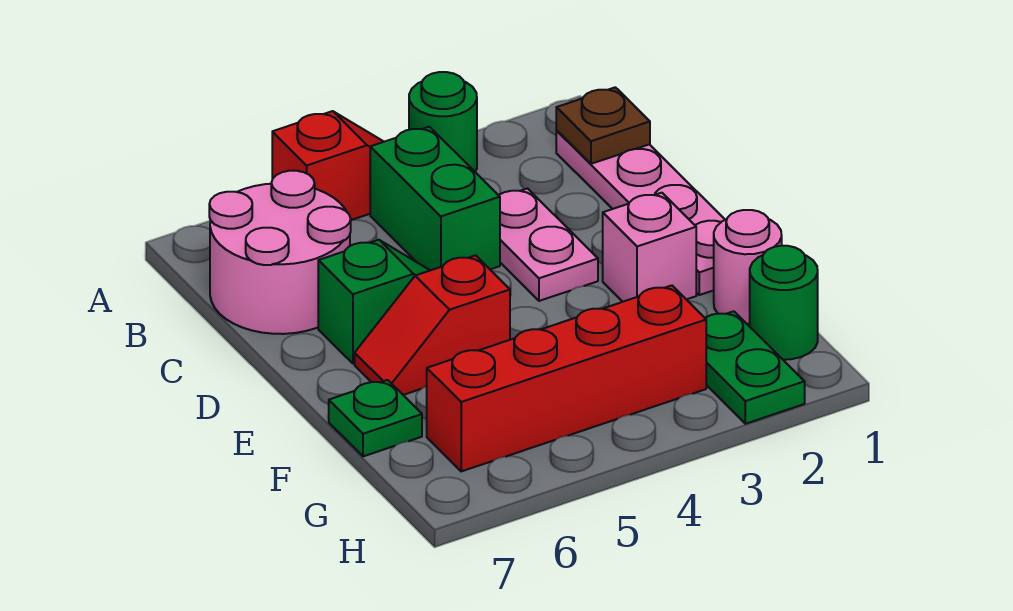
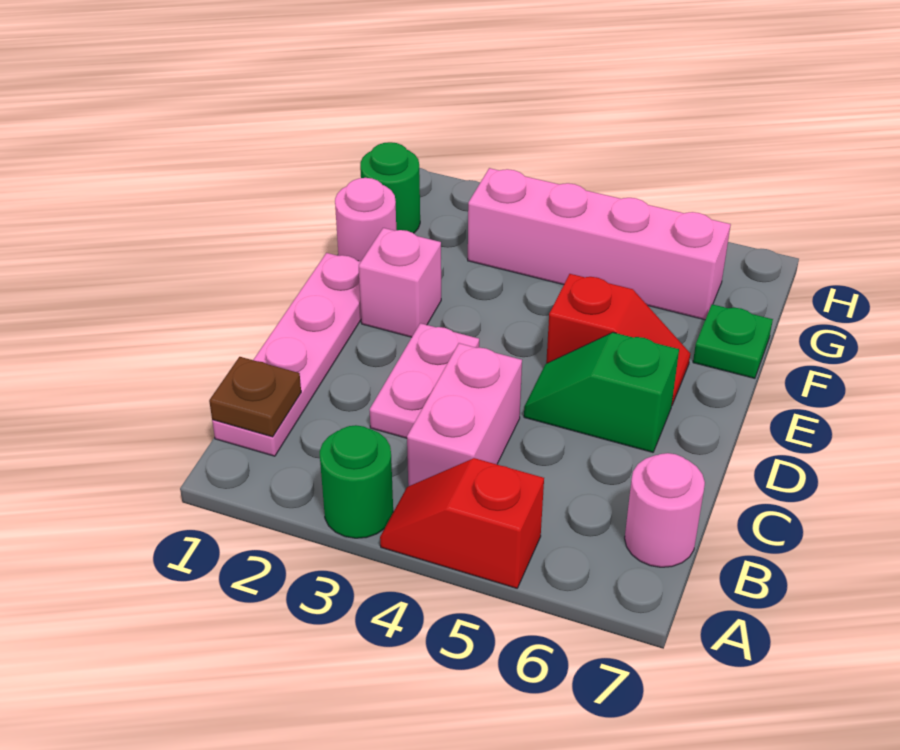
green brick B4:C4 level 1 -> pink brick B4:C4 level 1
pink round brick B6:C7 level 1 -> pink round brick B7 level 1
green plate G2:H2 level 1 -> none
red brick G3:G6 level 1 -> pink brick G3:G6 level 1

